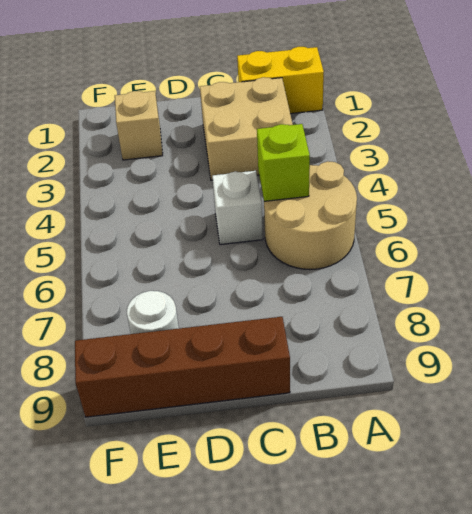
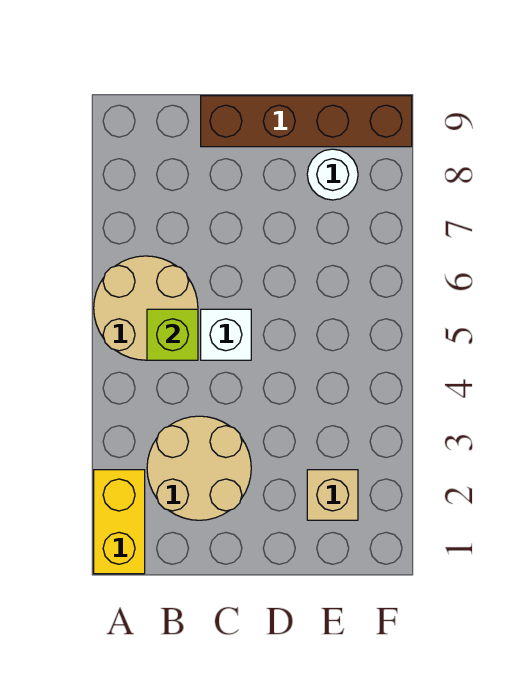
yellow brick A1:B1 level 1 -> yellow brick A1:A2 level 1
tan brick B2:C3 level 1 -> tan round brick B2:C3 level 1

